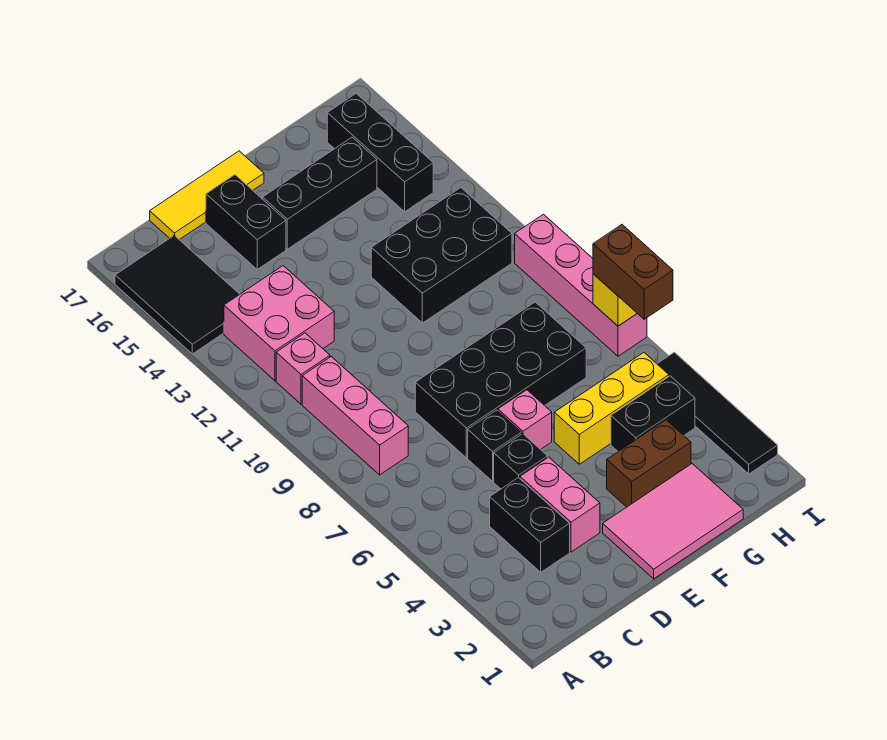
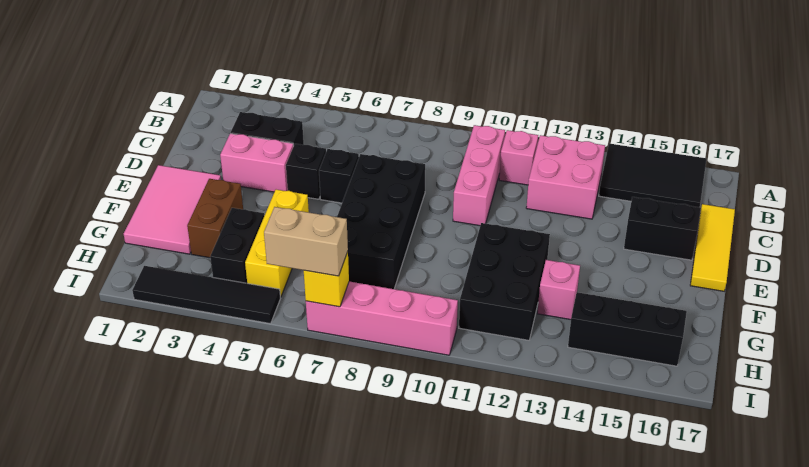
pink brick B8:B10 level 1 -> pink brick B10:D10 level 1
pink brick E6 level 1 -> pink brick G13 level 1
black brick E15:G15 level 1 -> none
brown brick I6:I7 level 3 -> tan brick I6:I7 level 3

